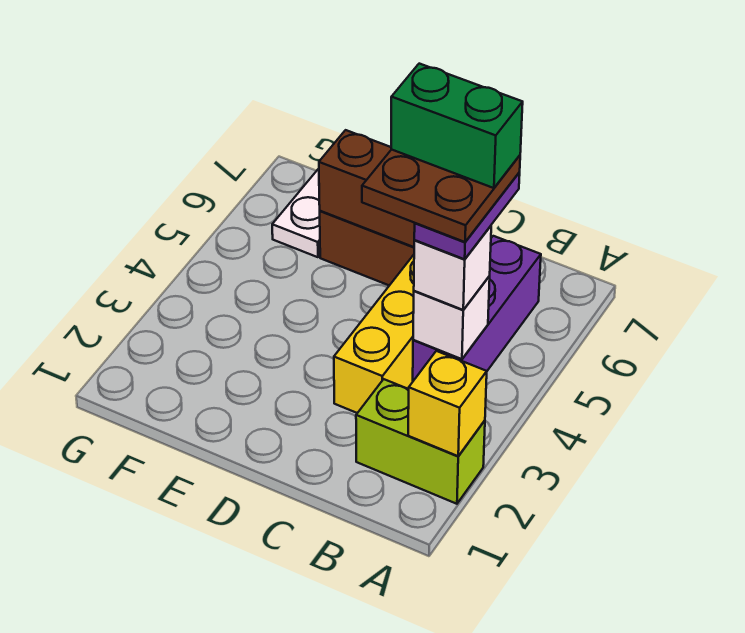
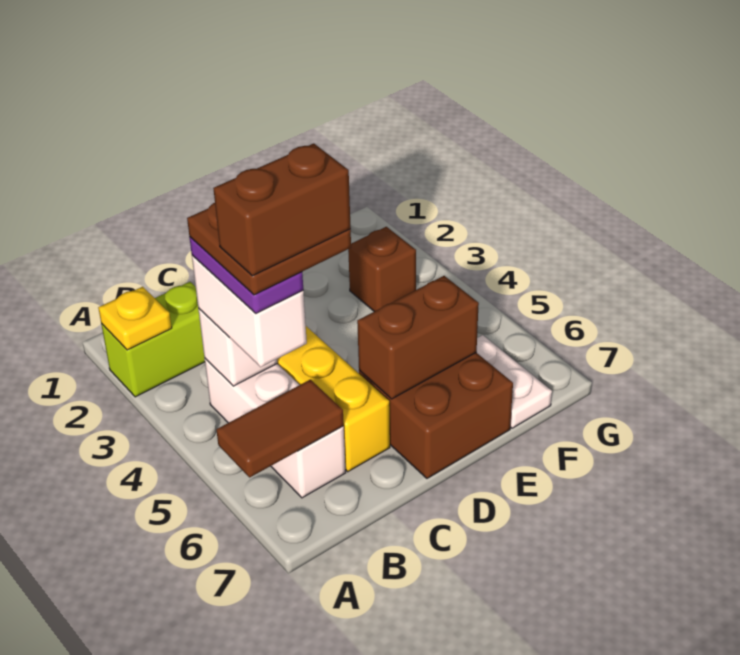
yellow brick A2 level 2 -> yellow plate A2 level 2
none -> brown tile A6:B6 level 2
purple brick B4:B6 level 1 -> white brick B4:B6 level 1
white brick B4 level 3 -> white brick B4:B5 level 3
green brick B5:C5 level 6 -> brown brick B5:C5 level 6
none -> brown brick F3 level 1

